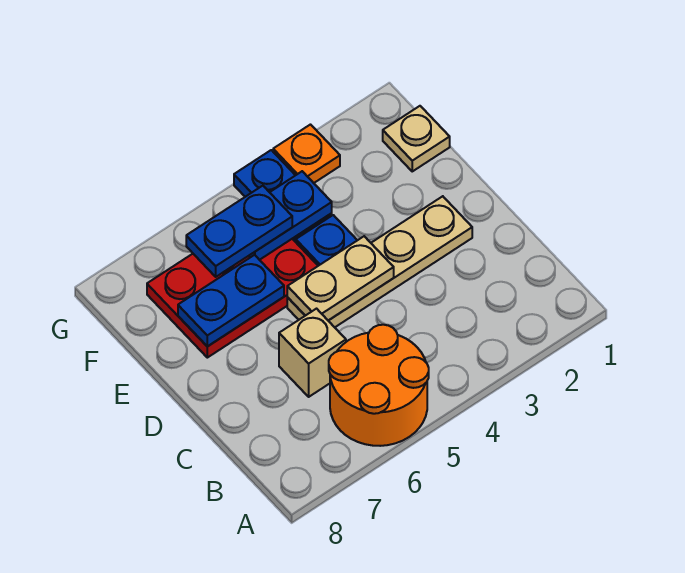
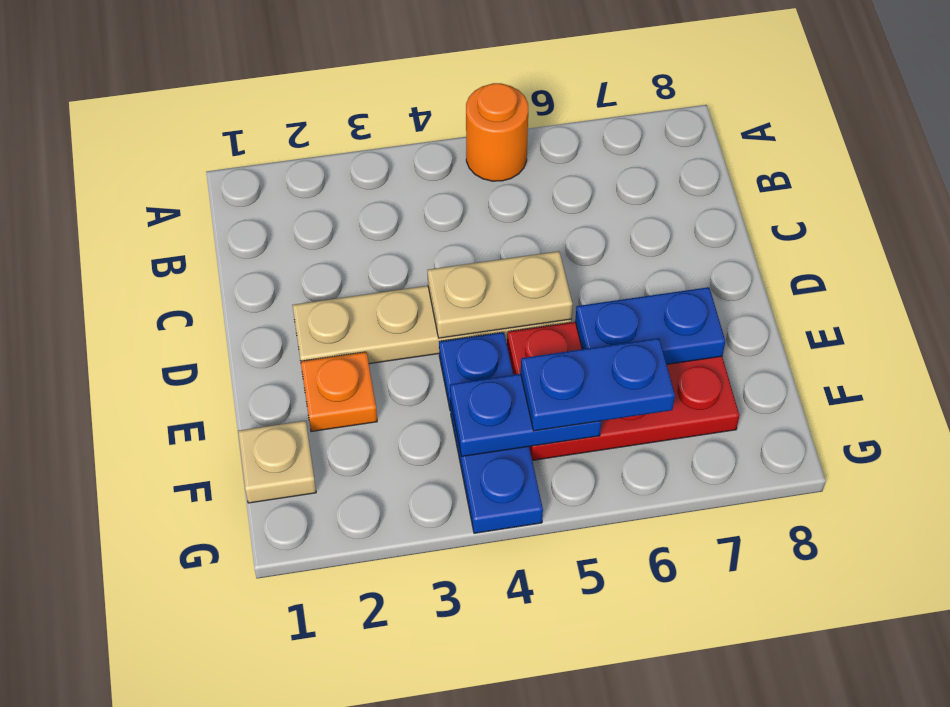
orange round brick A5:B6 level 1 -> orange round brick A5 level 1
tan brick C6 level 1 -> none
orange plate G3 level 1 -> orange plate E2 level 1

